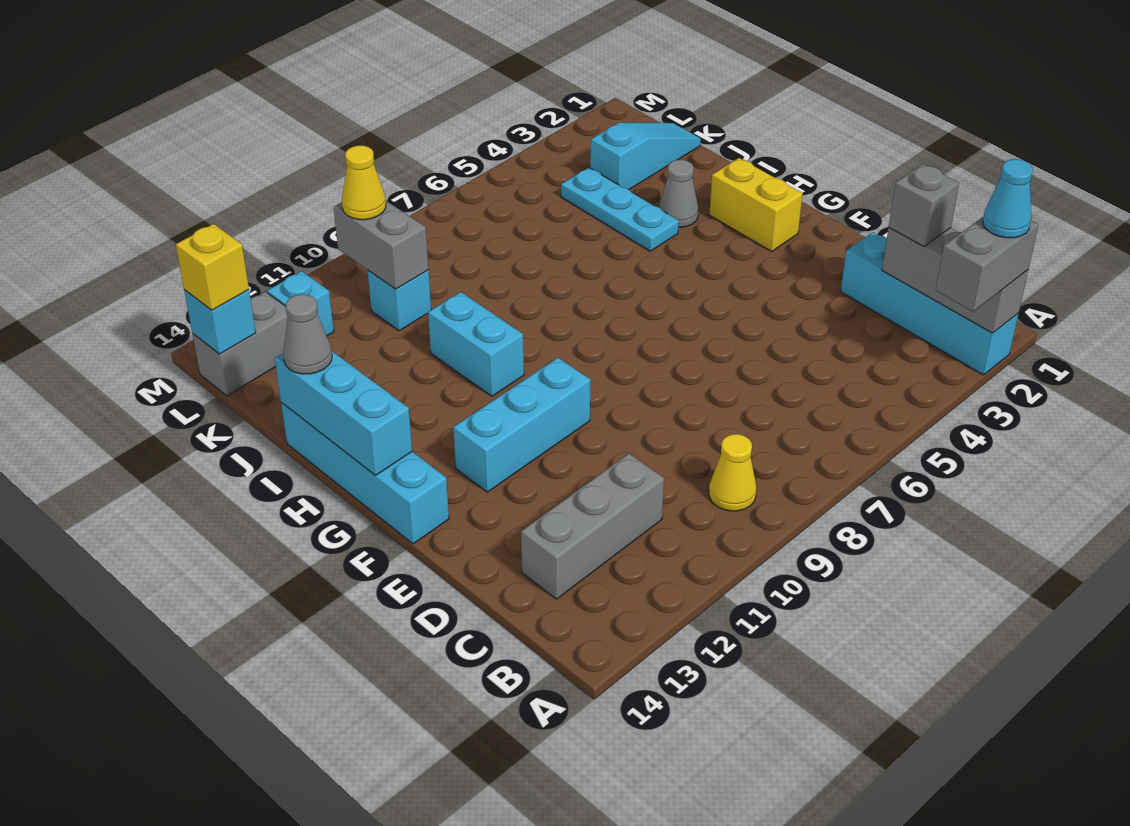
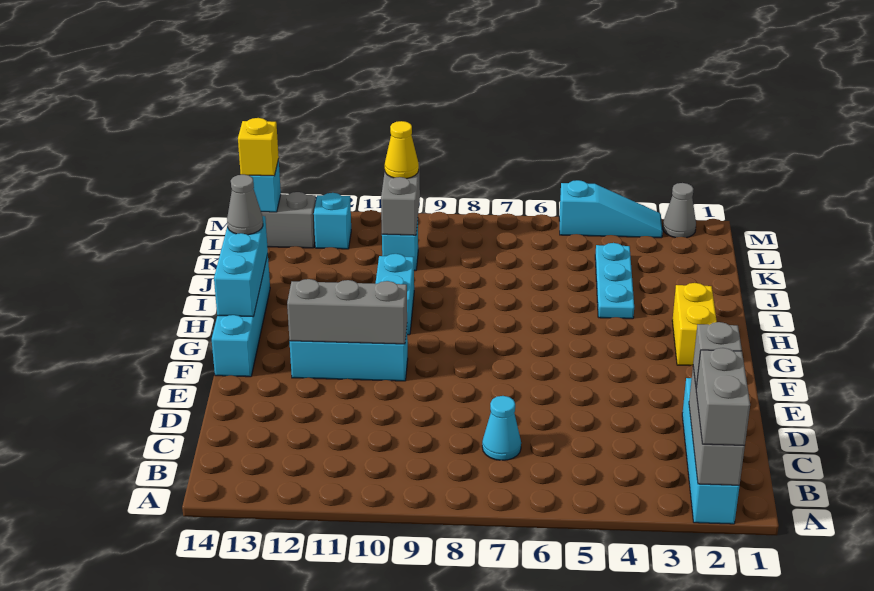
grey brick A2:A3 level 3 -> grey brick A2:B2 level 3
cyan cone A2 level 4 -> cyan cone C7 level 1
yellow cone B9 level 1 -> none
grey brick C11:C13 level 1 -> grey brick F10:F12 level 2
grey cone I3 level 1 -> grey cone M2 level 1
cyan slope K1:K3 level 1 top 3 -> cyan slope M3:M5 level 1 top 5

